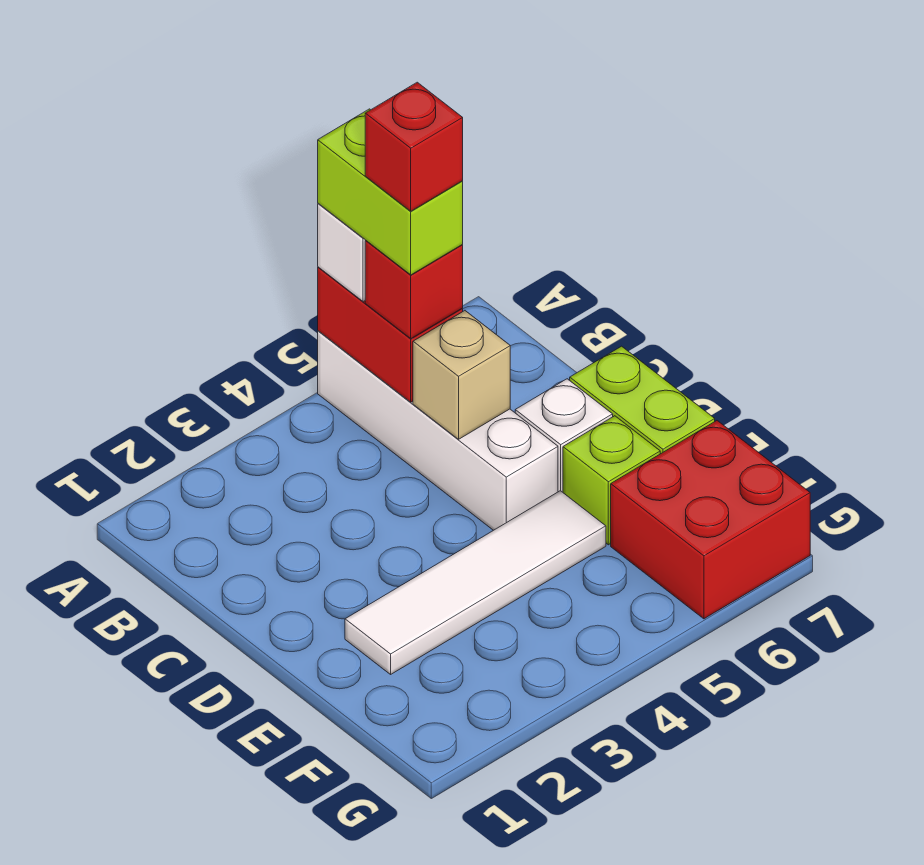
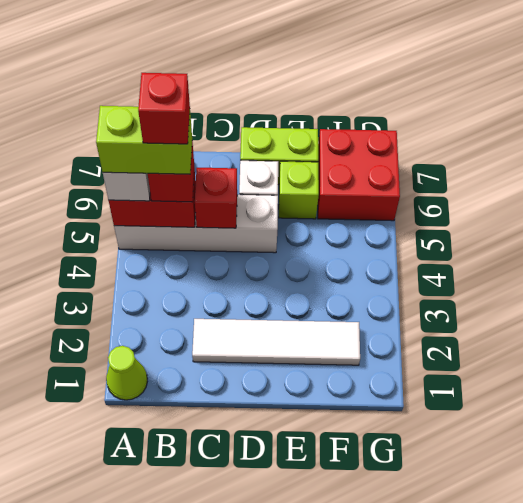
none -> lime cone A1 level 1
tan brick C5 level 2 -> red brick C5 level 2
white tile E2:E5 level 1 -> white tile C2:F2 level 1

